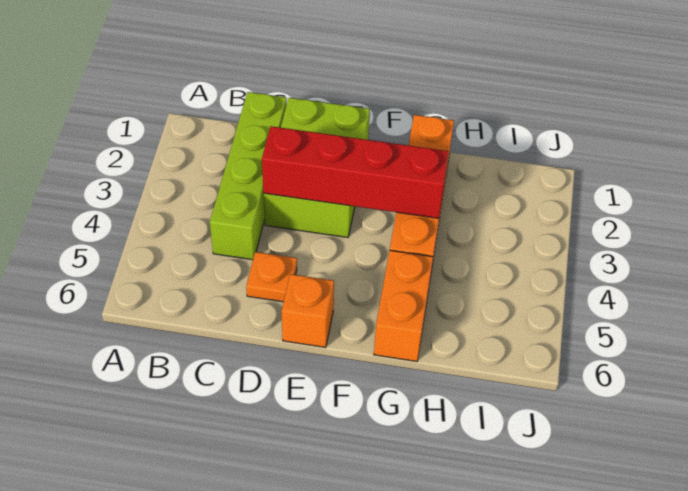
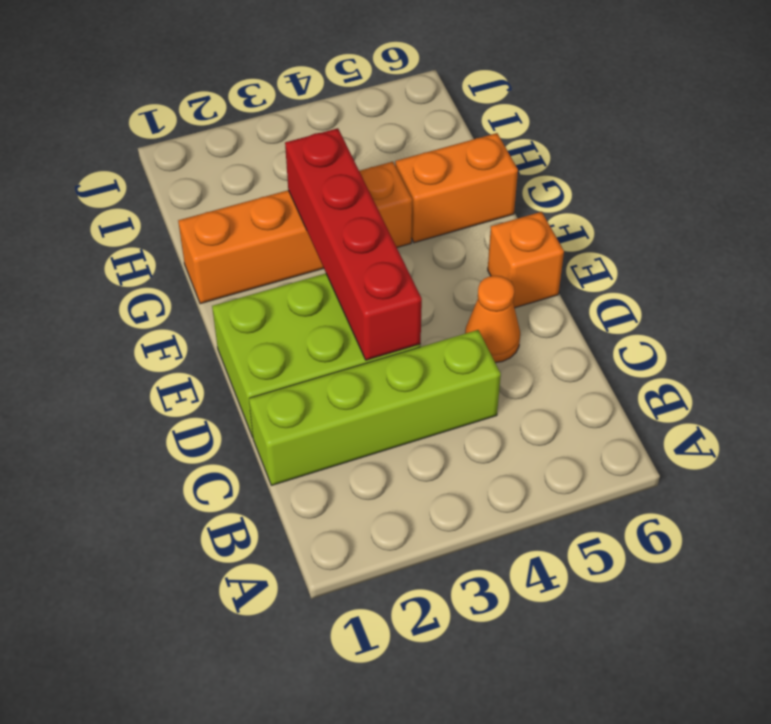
orange plate D5 level 1 -> orange cone D5 level 1

